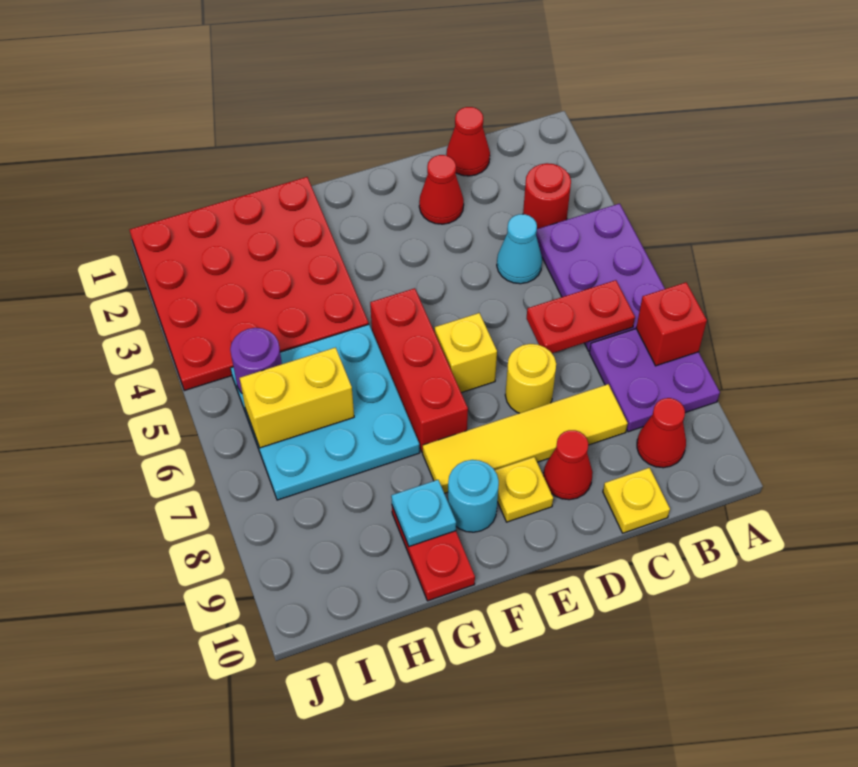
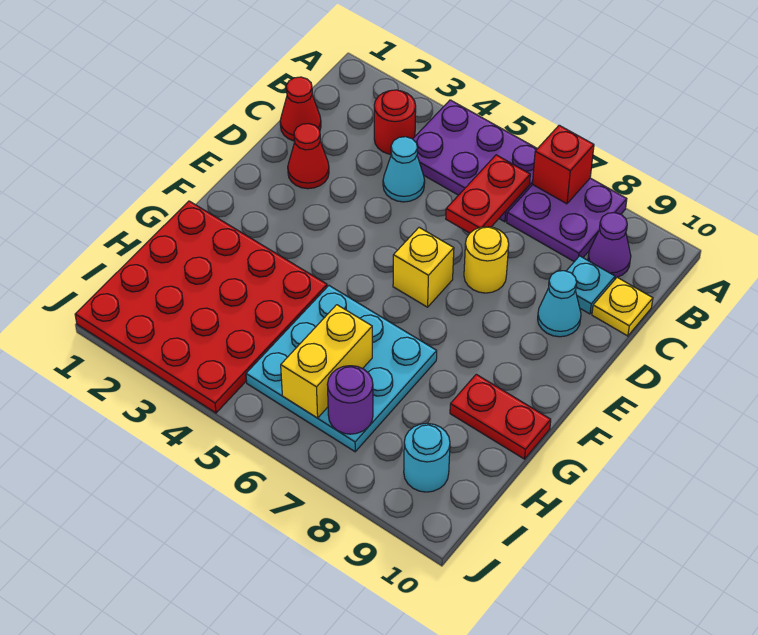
red cone B9 level 1 -> purple cone B9 level 1
yellow tile C8:F8 level 1 -> none
red cone D9 level 1 -> cyan cone D9 level 1
yellow plate E9 level 1 -> none
red brick F5:F7 level 1 -> none
cyan round brick F9 level 1 -> cyan round brick I9 level 1
cyan plate G9 level 2 -> cyan plate C9 level 1
purple round brick I5 level 2 -> purple round brick I7 level 2

